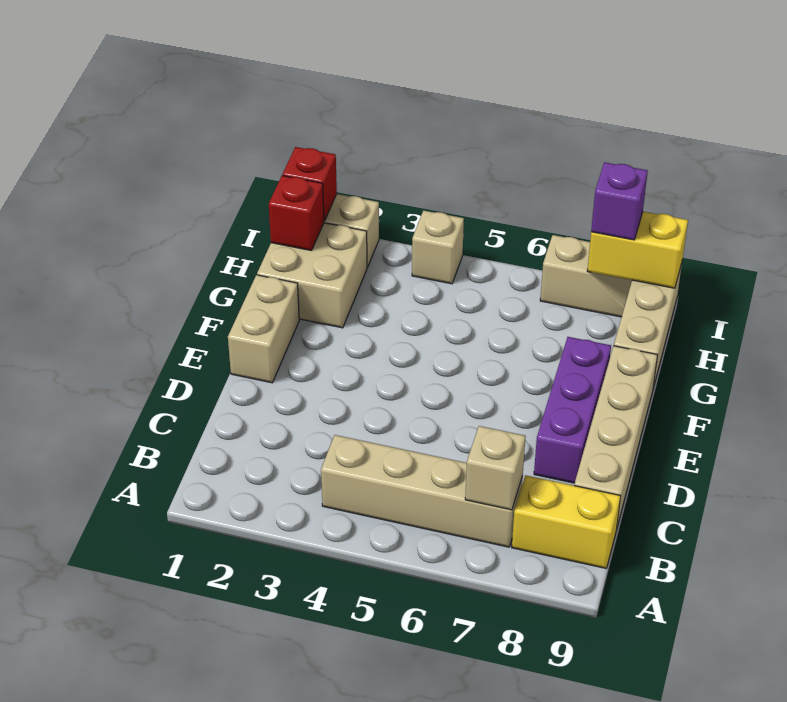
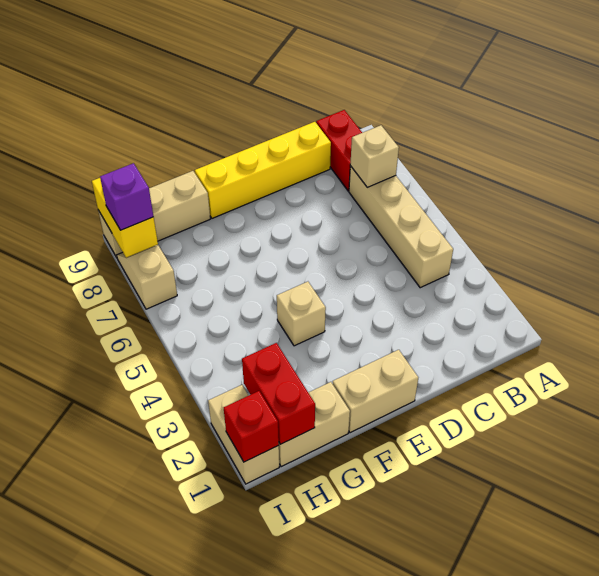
yellow brick B8:B9 level 1 -> red brick B8:B9 level 1
tan brick C9:F9 level 1 -> yellow brick C9:F9 level 1
purple brick D8:F8 level 1 -> none
tan brick G1:H2 level 1 -> tan brick G1:H1 level 1
red brick H1 level 2 -> red brick H1:H2 level 2
tan brick I4 level 1 -> tan brick F4 level 1

